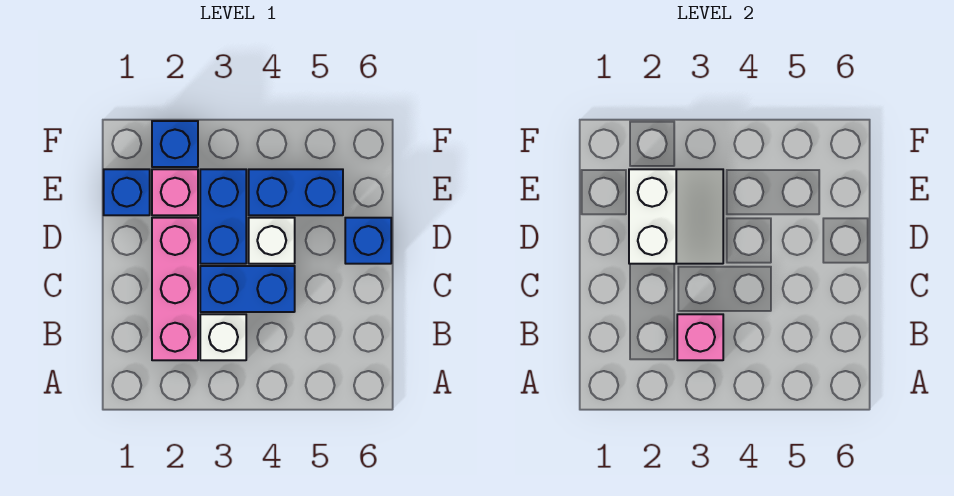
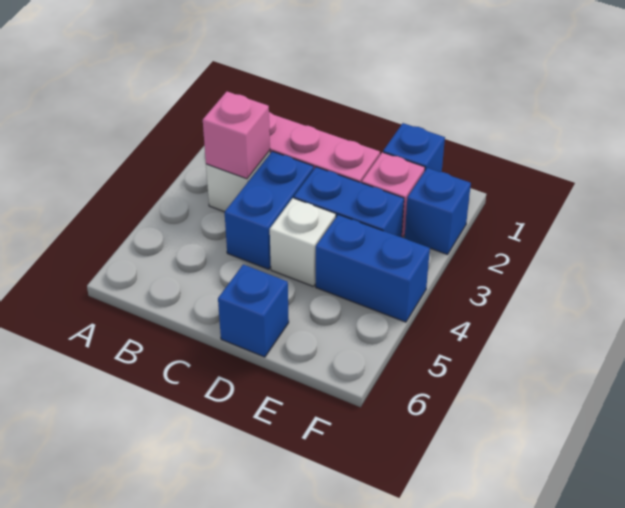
white slope D2:E3 level 2 top 2 -> none
blue brick E4:E5 level 1 -> blue brick E4:F4 level 1

